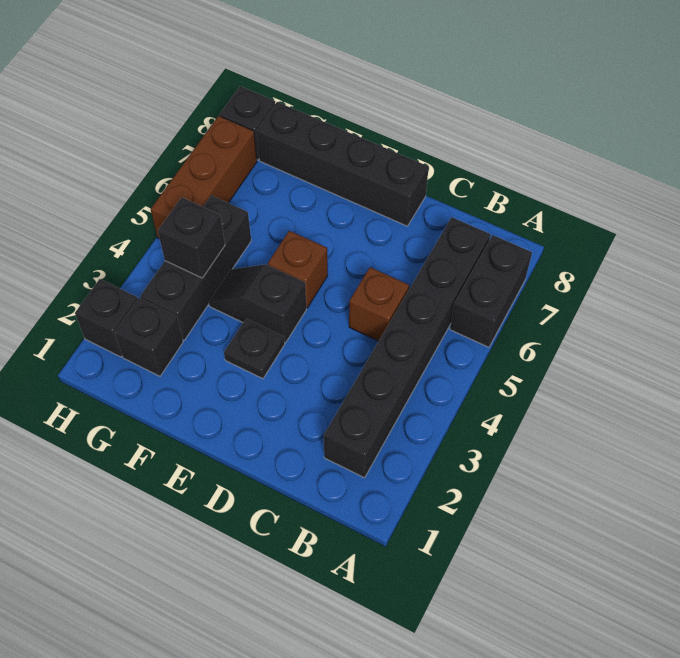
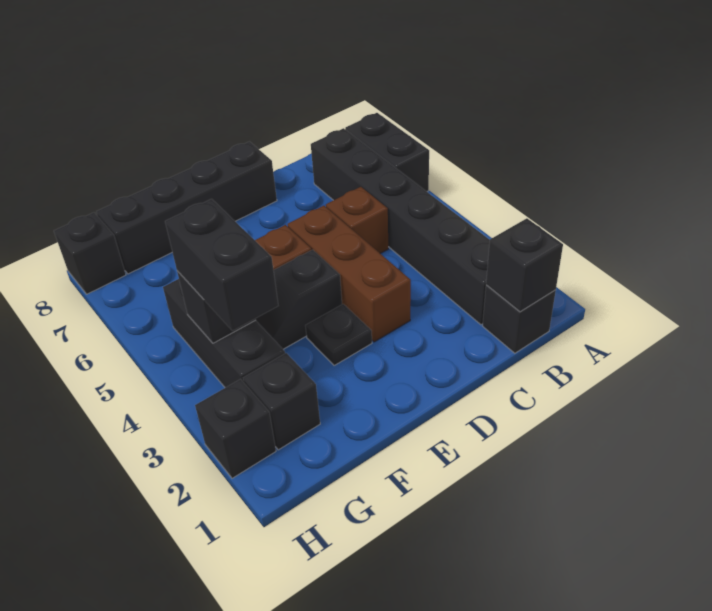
none -> black brick B1 level 1
none -> black brick B1 level 2
none -> black brick G3:G4 level 3
brown brick H5:H7 level 1 -> brown brick D3:D5 level 1

